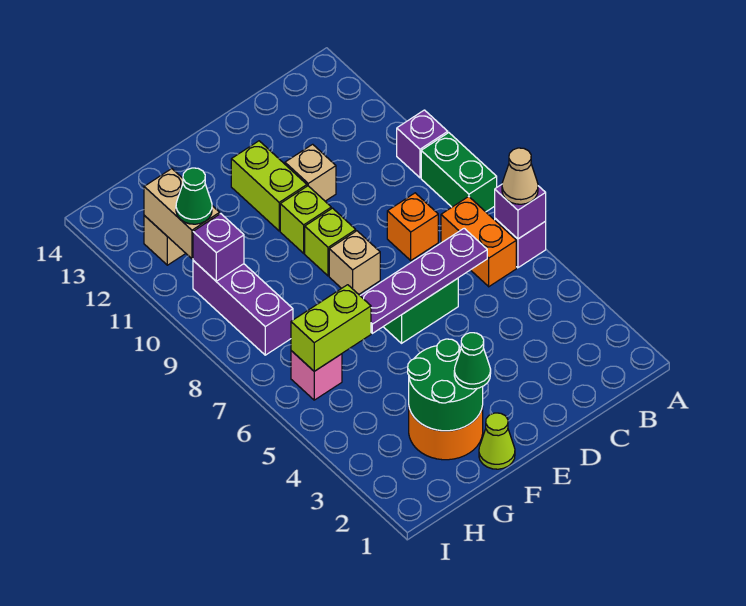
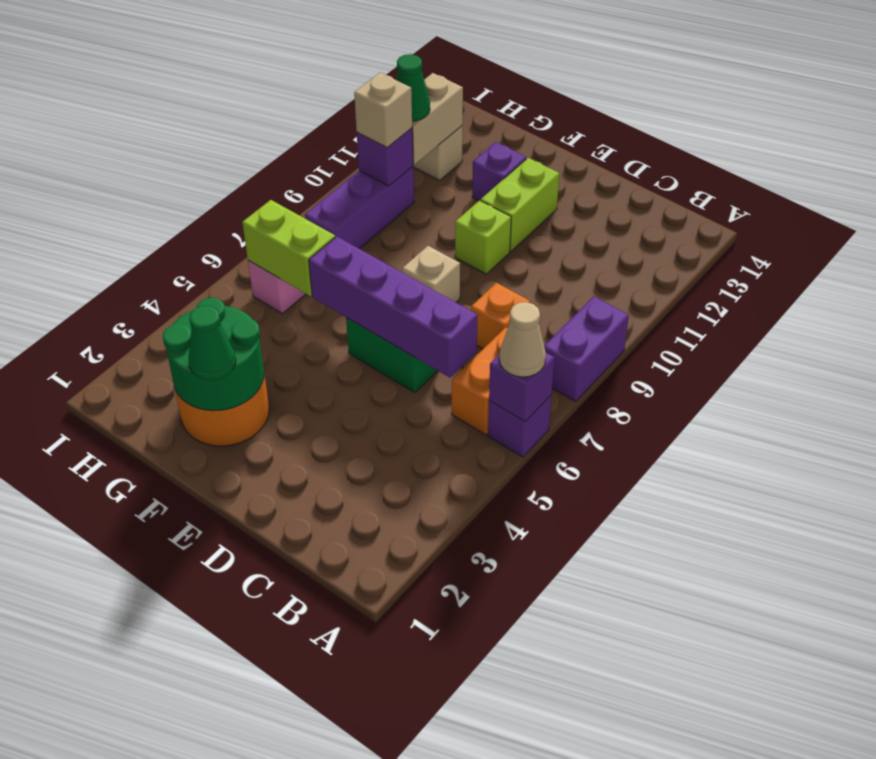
green brick A8:A9 level 1 -> purple brick A8:A9 level 1
purple brick A10 level 1 -> purple brick F12 level 1
purple plate C6:F6 level 2 -> purple brick C6:F6 level 2
tan brick D11 level 1 -> tan brick H10 level 3
lime brick E9 level 1 -> none
lime cone F1 level 1 -> none

